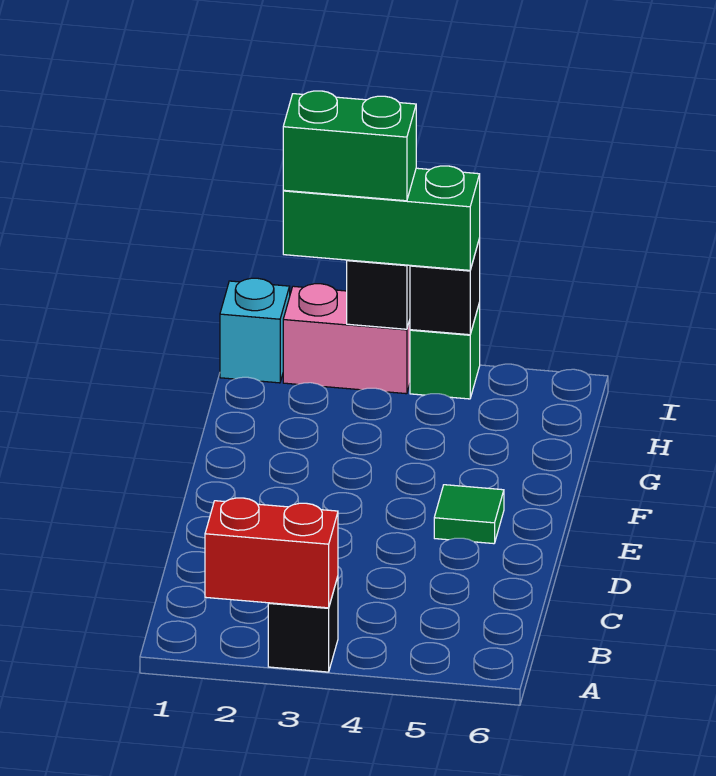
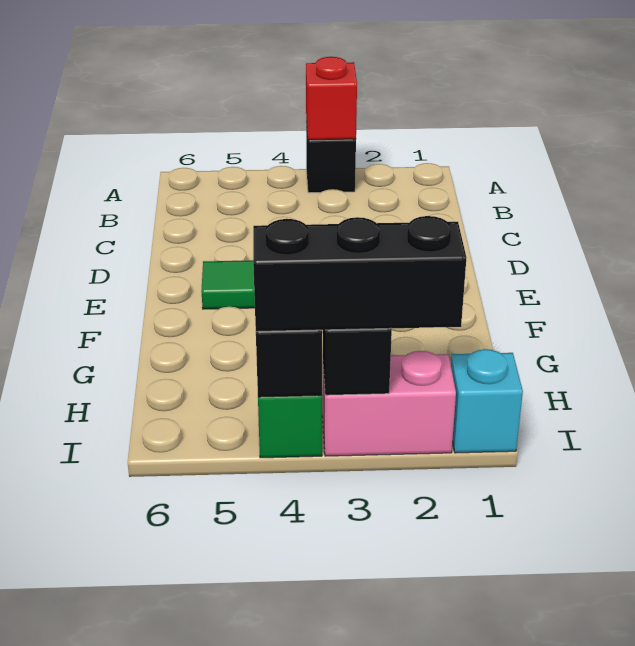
red brick A2:A3 level 2 -> red brick A3 level 2
green brick I2:I4 level 3 -> black brick I2:I4 level 3
green brick I2:I3 level 4 -> none

